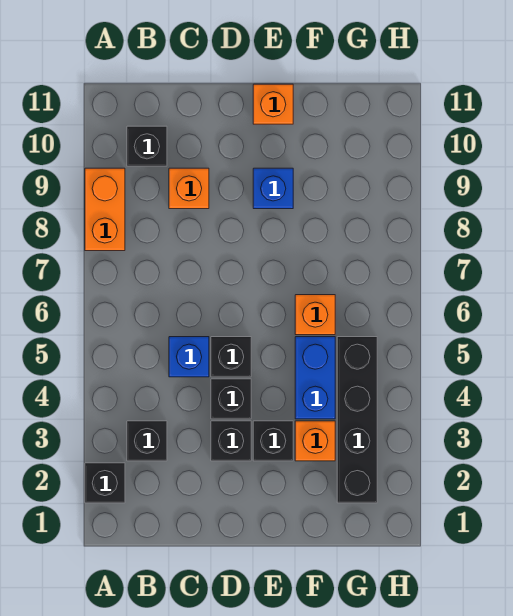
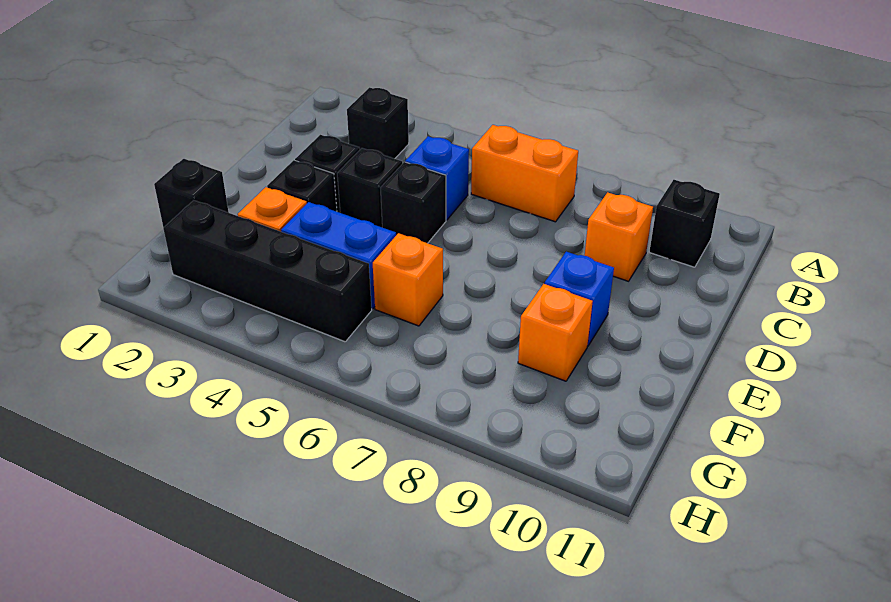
black brick A2 level 1 -> black brick F1 level 1
orange brick A8:A9 level 1 -> orange brick B6:B7 level 1
orange brick E11 level 1 -> orange brick F9 level 1

